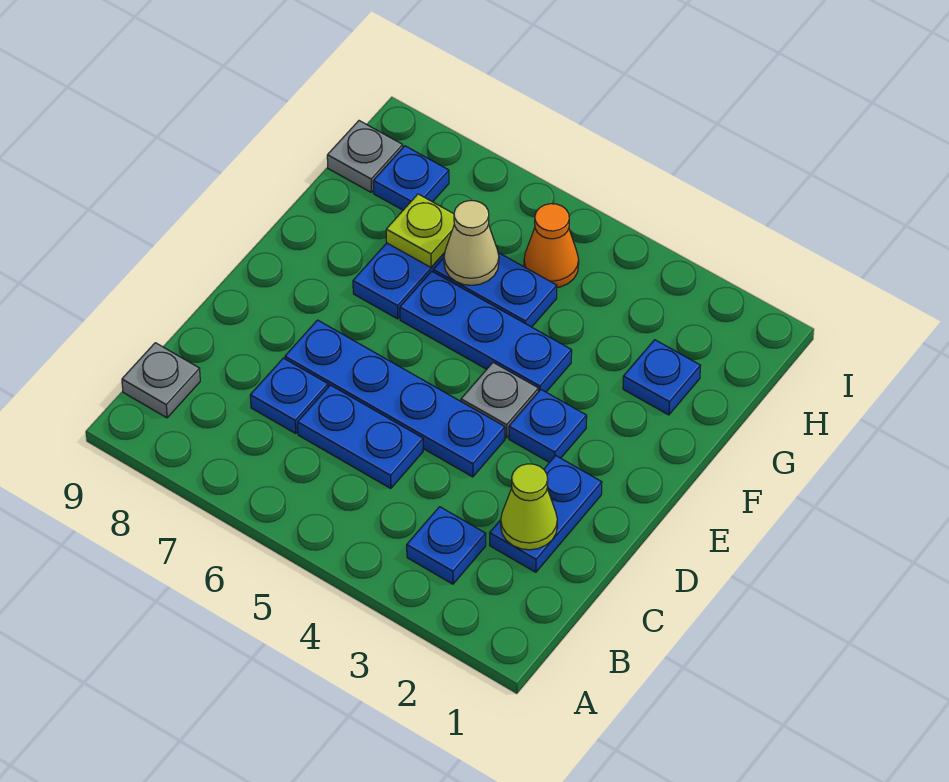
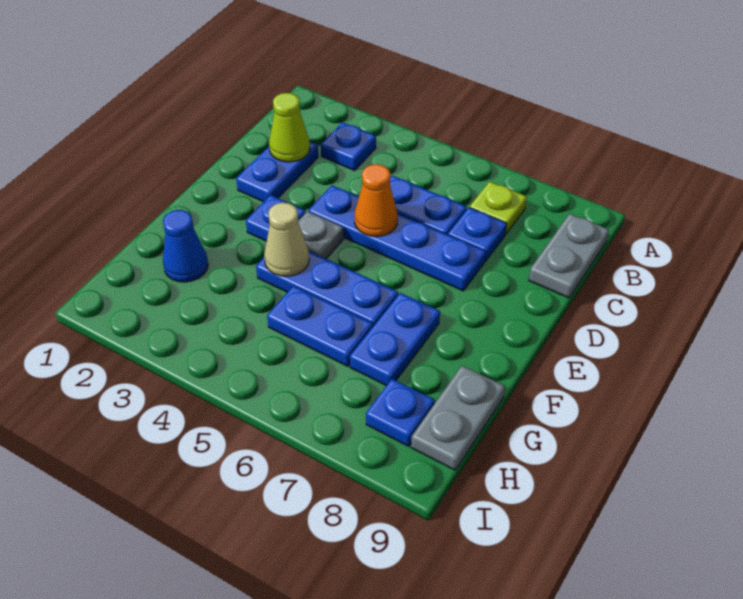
grey plate B9 level 1 -> grey plate B9:C9 level 1
blue plate G2 level 1 -> blue cone G2 level 1
tan cone G6 level 2 -> tan cone F4 level 2
lime plate G7 level 2 -> lime plate B7 level 1
orange cone H5 level 1 -> orange cone D5 level 2
grey plate H9 level 1 -> grey plate G9:H9 level 1

